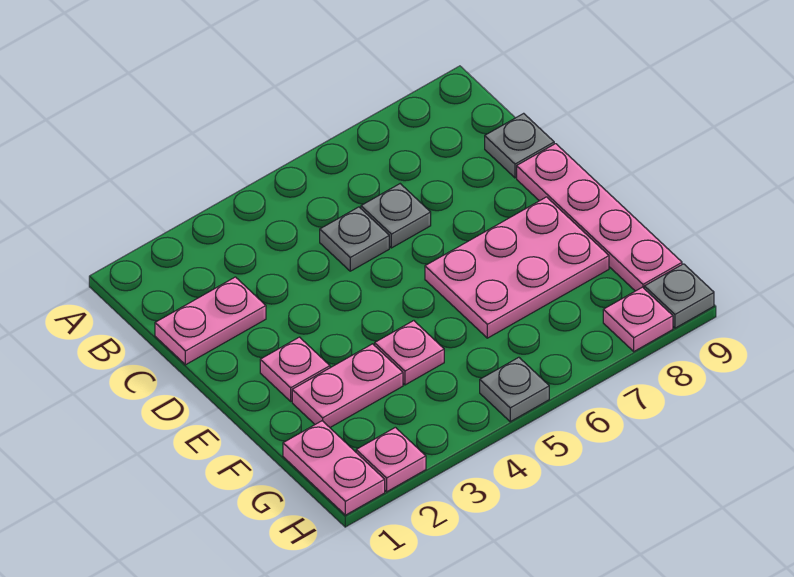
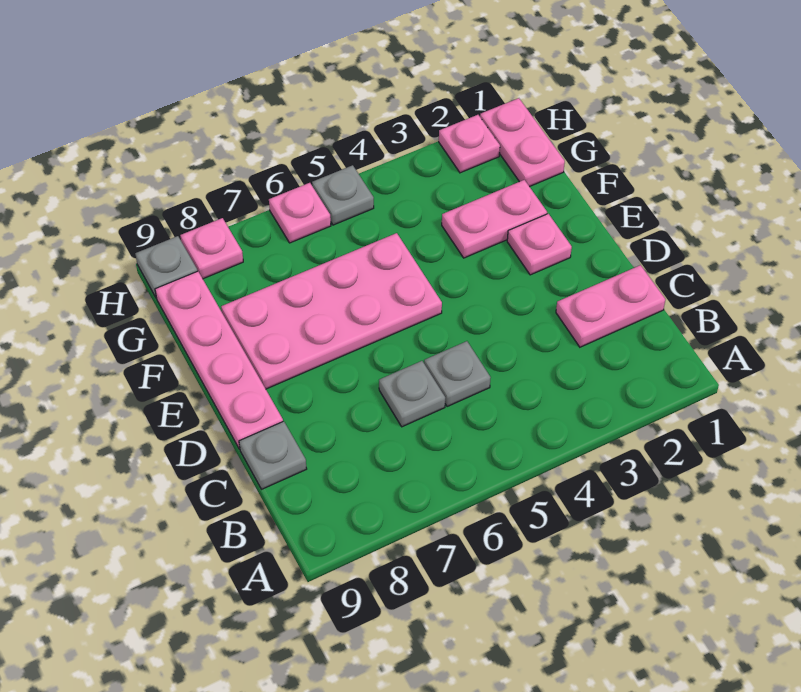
pink plate E6:F8 level 1 -> pink plate E5:F8 level 1
pink plate F4 level 1 -> pink plate H6 level 1

